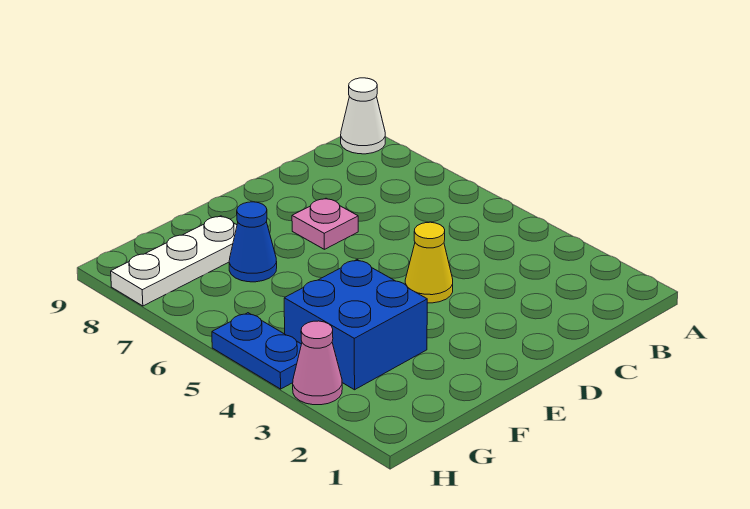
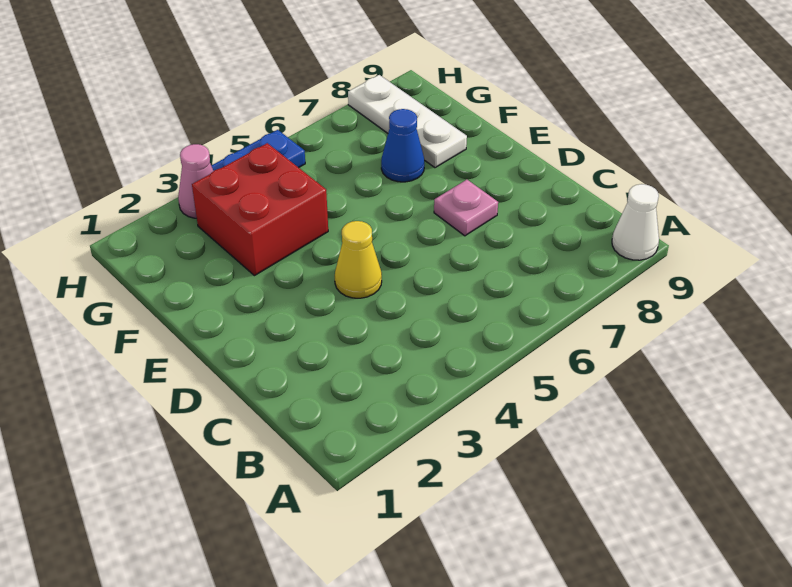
blue brick F3:G4 level 1 -> red brick F3:G4 level 1

